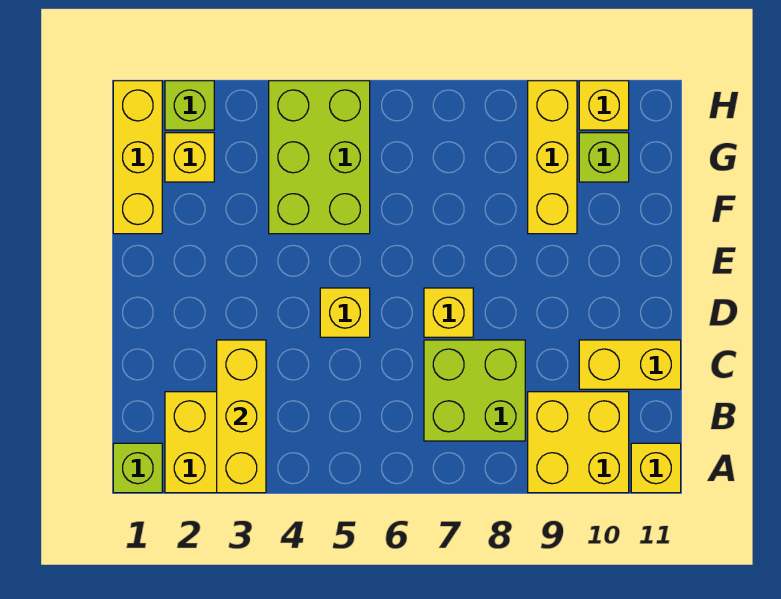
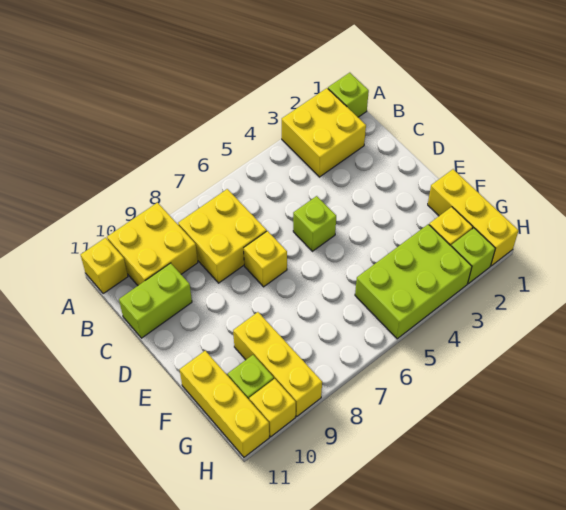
yellow brick A3:C3 level 2 -> yellow brick F11:H11 level 1
lime brick B7:C8 level 1 -> yellow brick B7:C8 level 1
yellow brick C10:C11 level 1 -> lime brick C10:C11 level 1
yellow brick D5 level 1 -> lime brick D5 level 1
lime brick F4:H5 level 1 -> lime brick G3:H5 level 1

